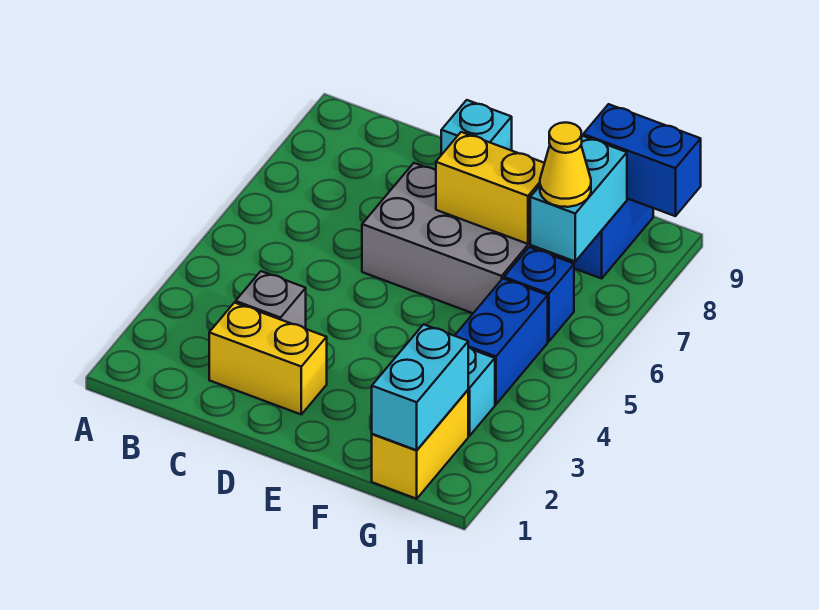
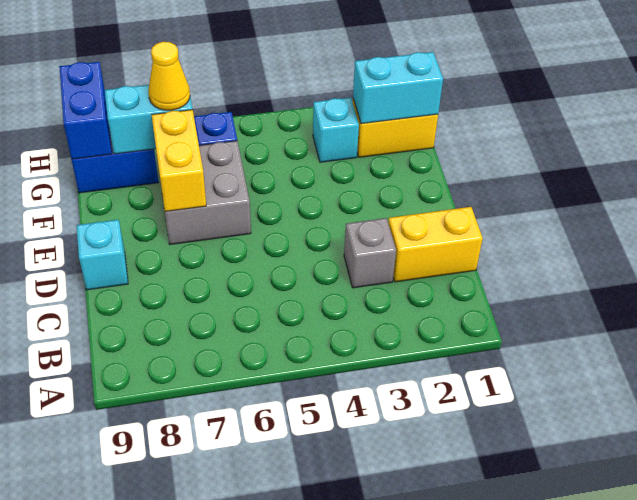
yellow brick C2:D2 level 1 -> yellow brick C1:C2 level 1
grey brick D6:F7 level 1 -> grey brick E6:F7 level 1
blue brick G4:G5 level 1 -> none

